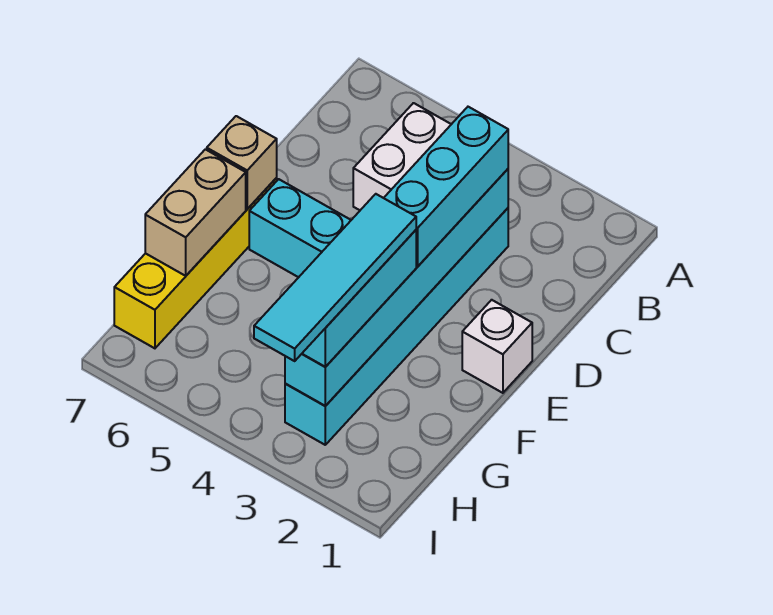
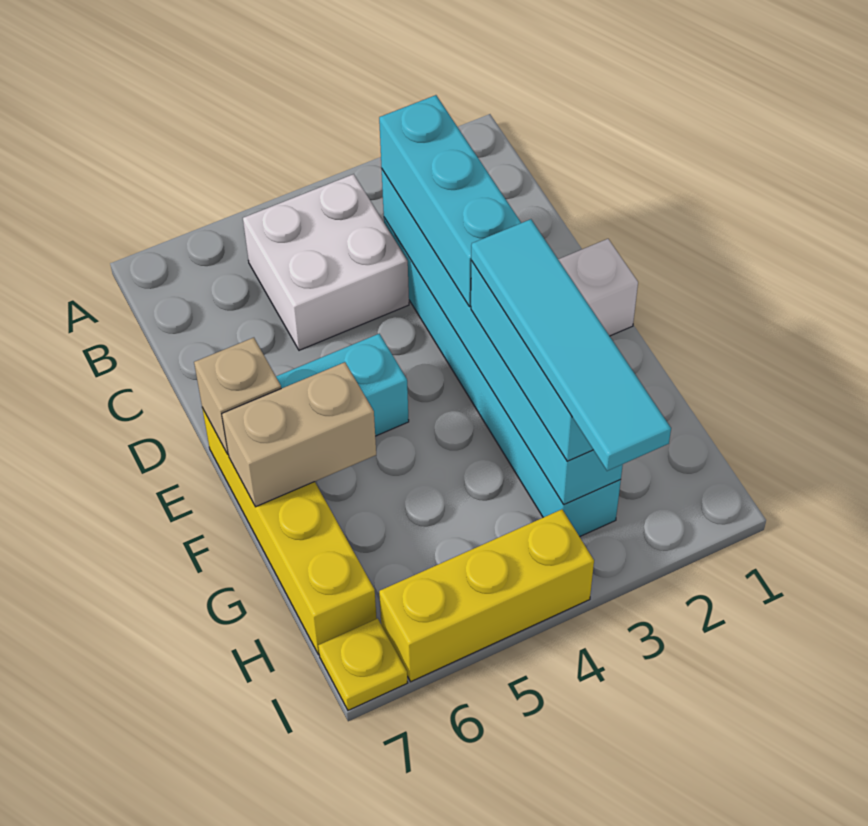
tan brick F7:G7 level 2 -> tan brick F6:F7 level 2
none -> yellow brick I4:I6 level 1
none -> yellow plate I7 level 1

